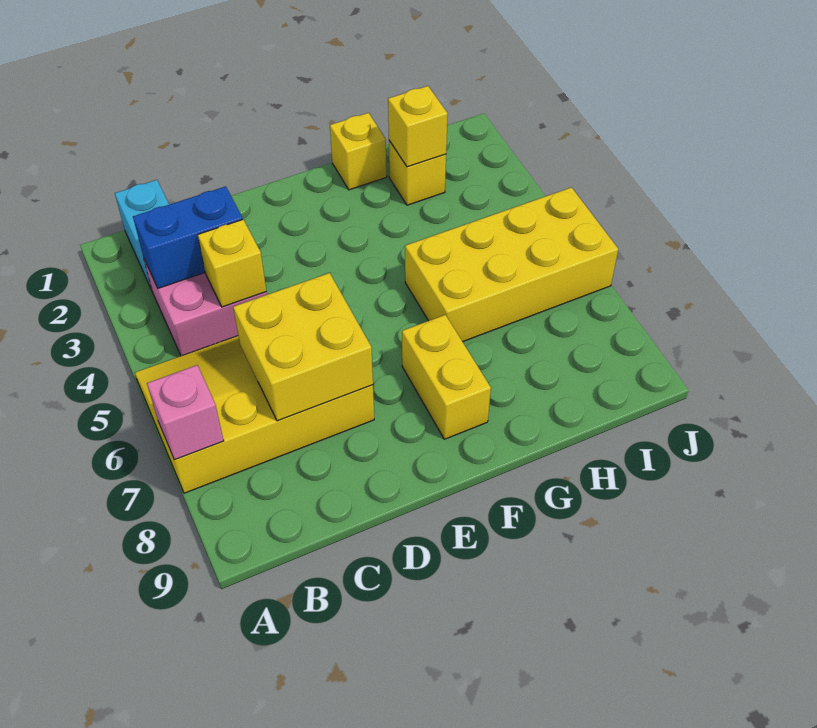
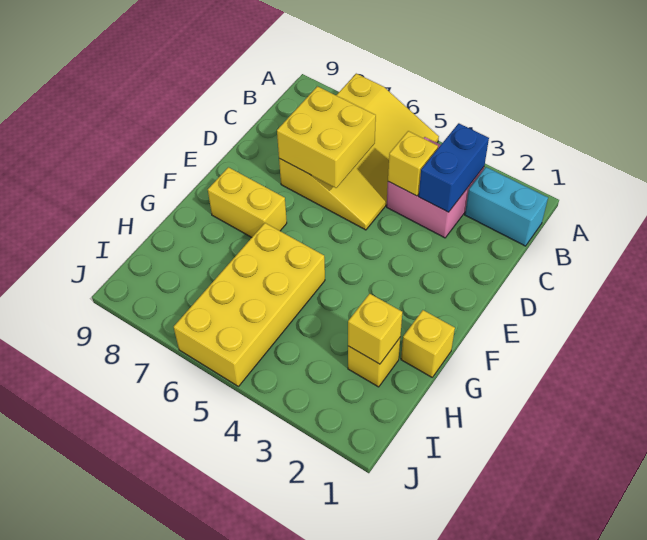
pink brick A7 level 2 -> none

